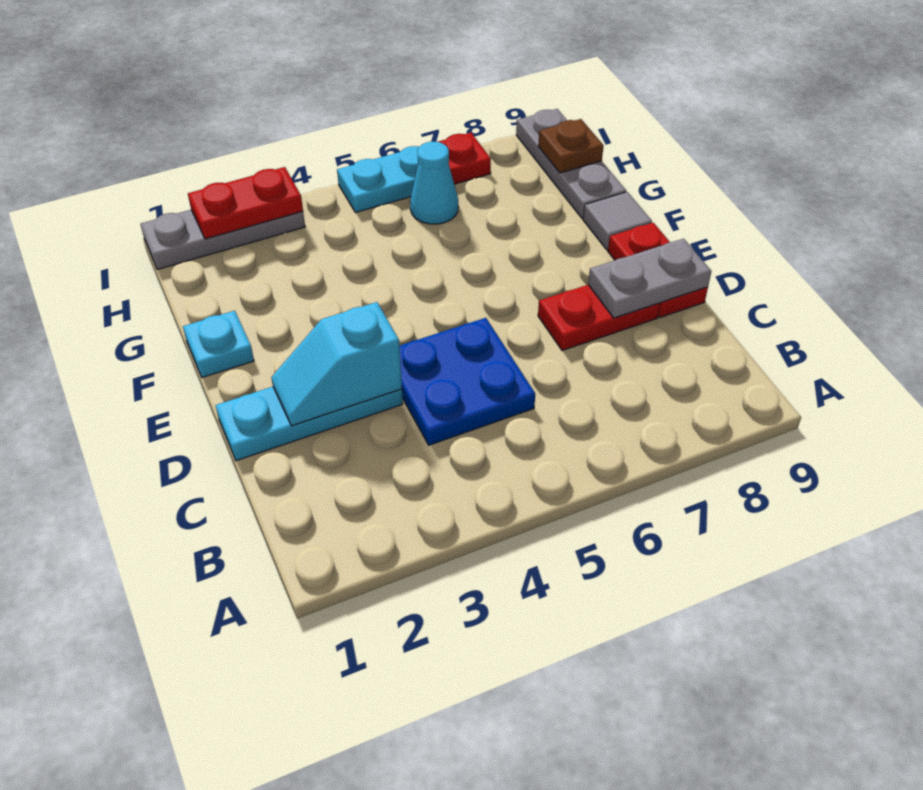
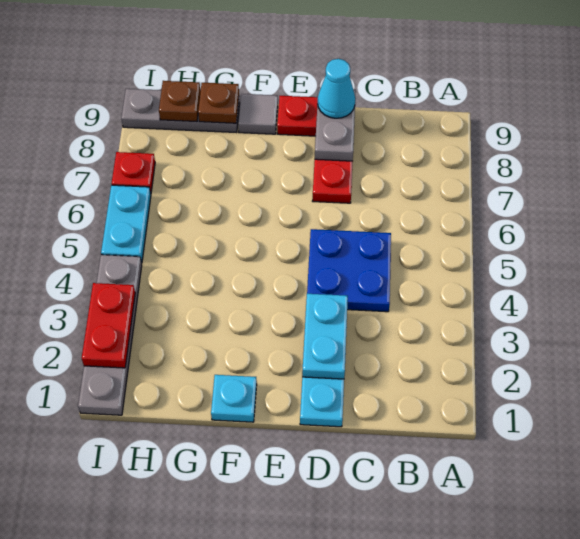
cyan slope D2:D3 level 2 top 3 -> cyan plate D2:D3 level 2
none -> brown plate G9 level 2
cyan cone H6 level 1 -> cyan cone D9 level 3
grey plate I1:I3 level 1 -> grey plate I1:I4 level 1

